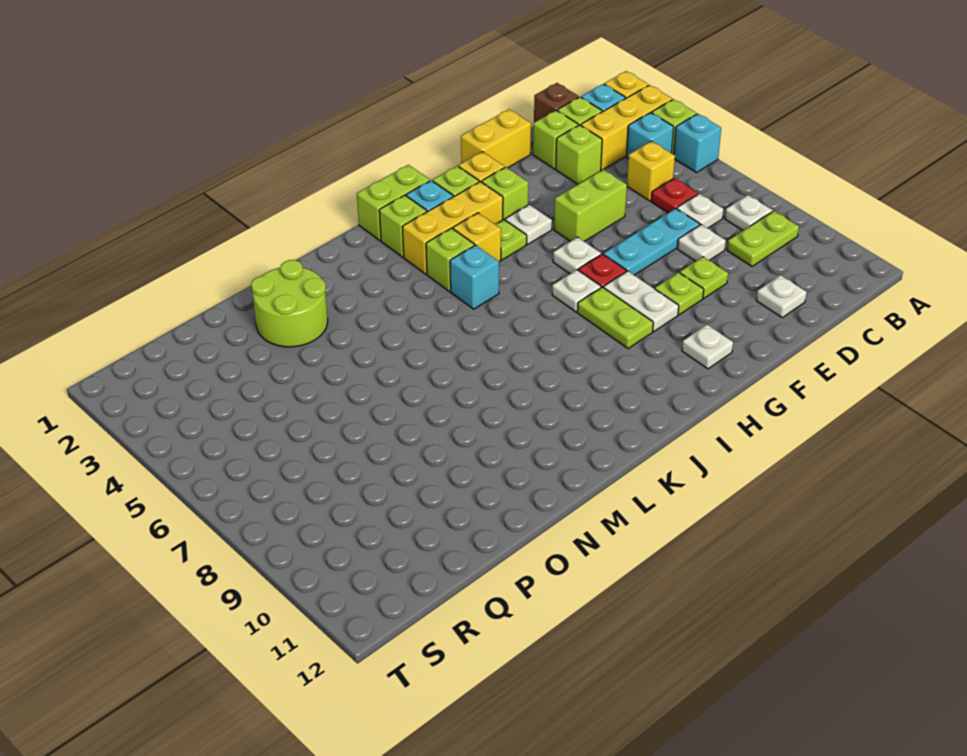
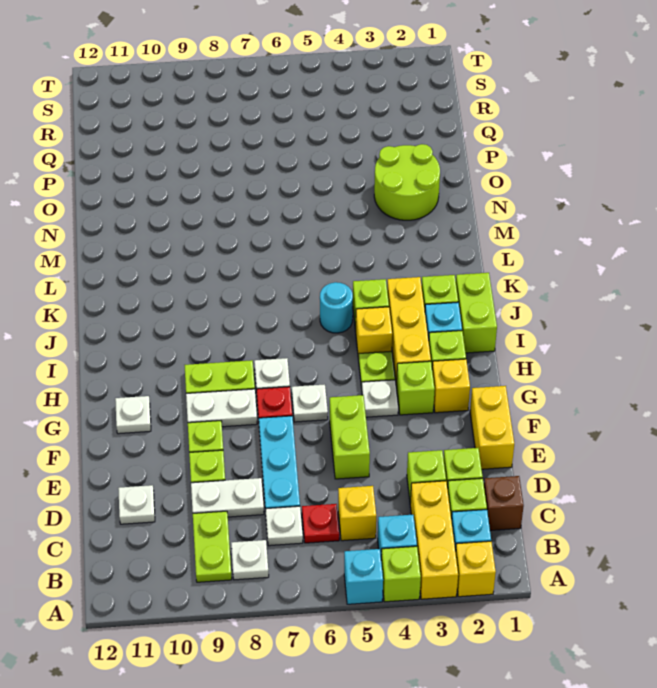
white plate D8 level 1 -> white plate D8:D9 level 1
cyan brick J5 level 1 -> cyan round brick J5 level 1

